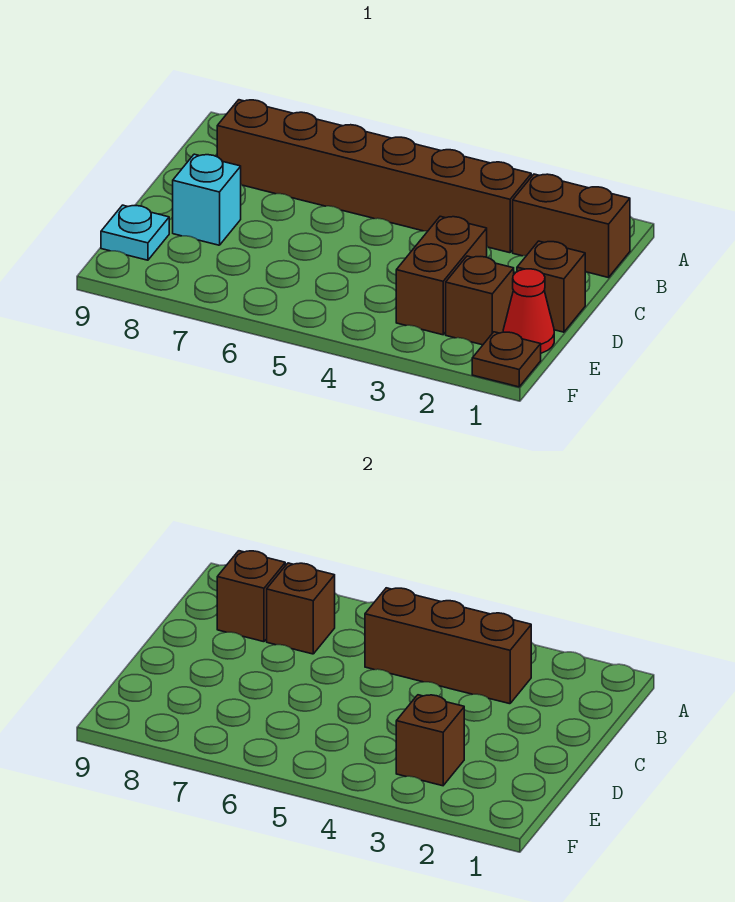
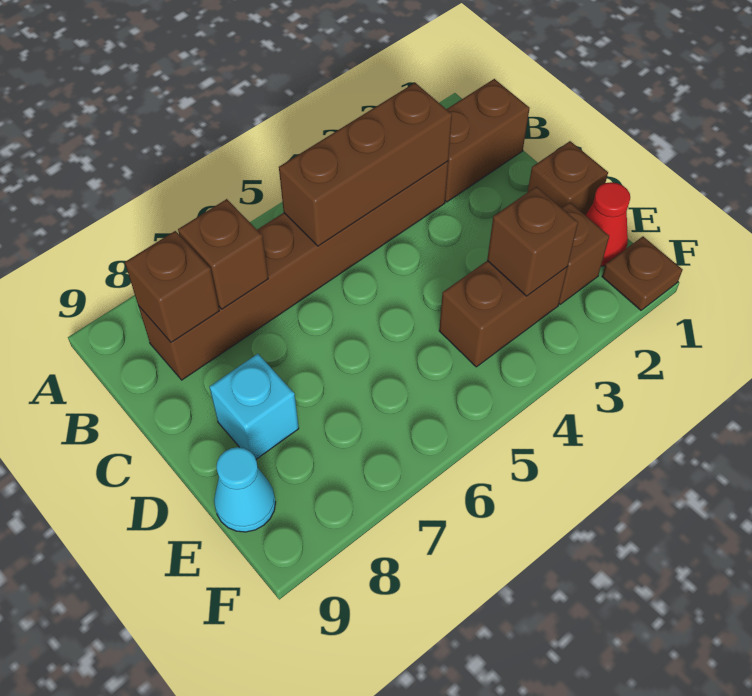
brown brick D3:E3 level 1 -> brown brick E3:E4 level 1
cyan plate E9 level 1 -> cyan cone E9 level 1

